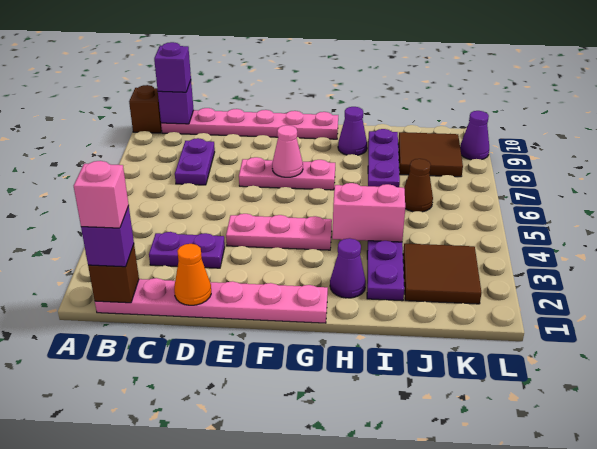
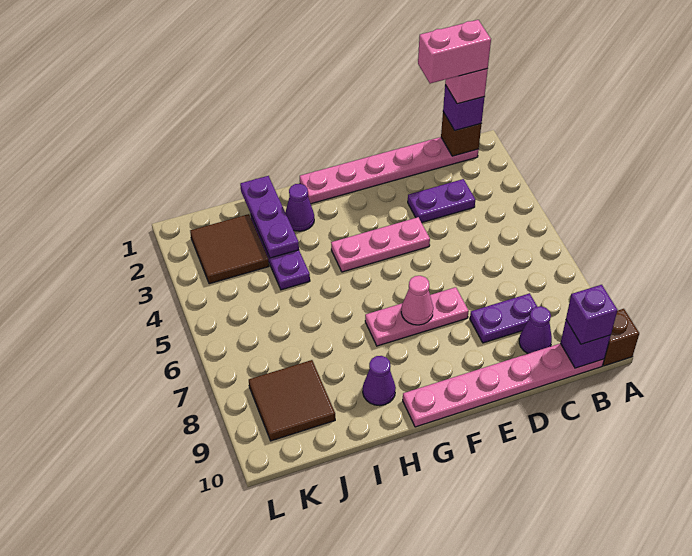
purple plate C7:C8 level 1 -> purple plate C8:D8 level 1
orange cone D1 level 2 -> none
pink brick H4:I4 level 2 -> pink brick B1:C1 level 5
purple plate I7:I9 level 1 -> purple plate I1:I3 level 2
brown cone J6 level 1 -> none
purple cone L9 level 1 -> purple cone C9 level 1

